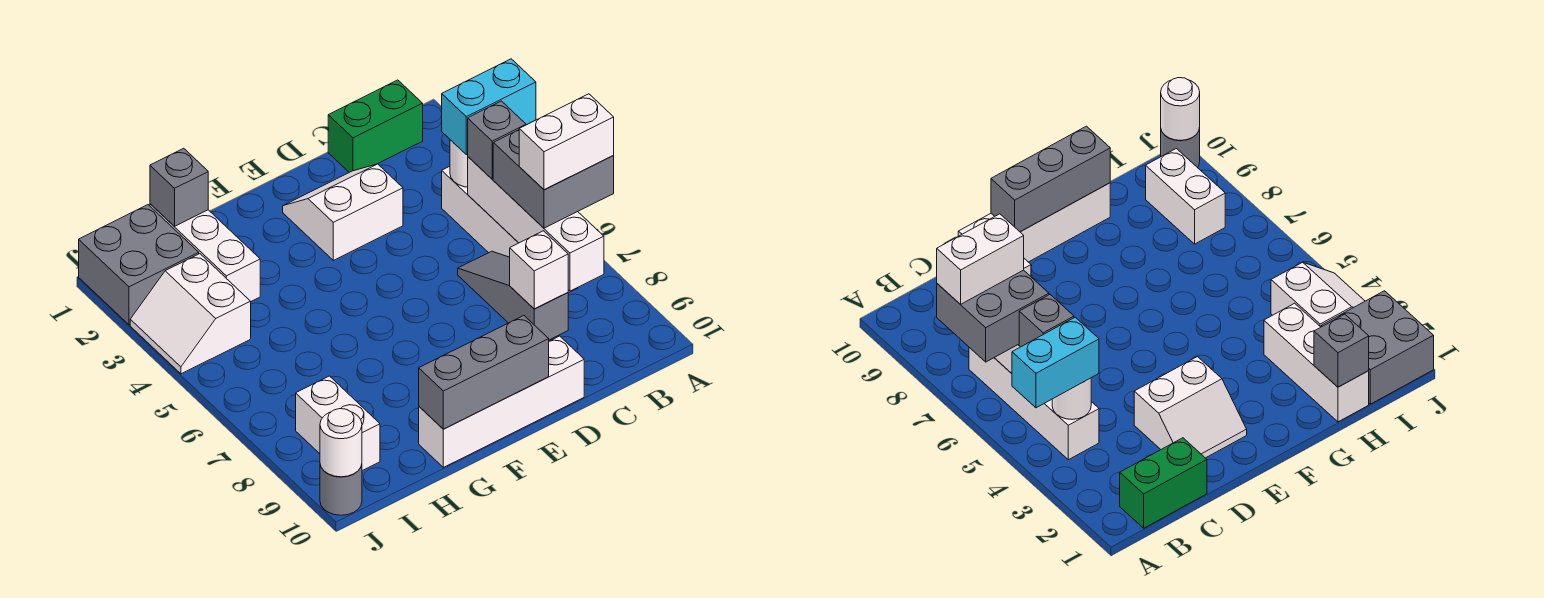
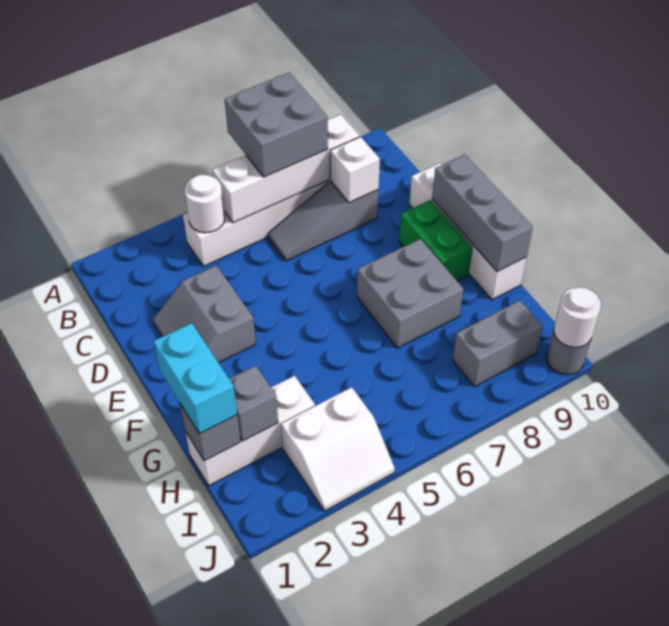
cyan brick A4:B4 level 3 -> cyan brick G1:H1 level 3
white brick A7:B7 level 4 -> none
green brick B1:C1 level 1 -> green brick E9:F9 level 1
grey brick B5 level 3 -> grey brick H2 level 2
white slope D2:E3 level 1 top 3 -> grey slope D2:E3 level 1 top 3
grey brick I1:J2 level 1 -> grey brick F7:G8 level 1
white brick I8:I9 level 1 -> grey brick I8:I9 level 1

